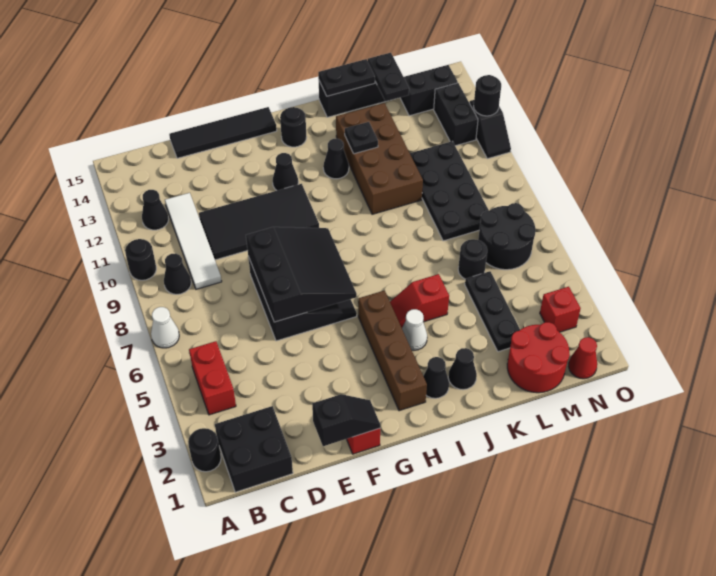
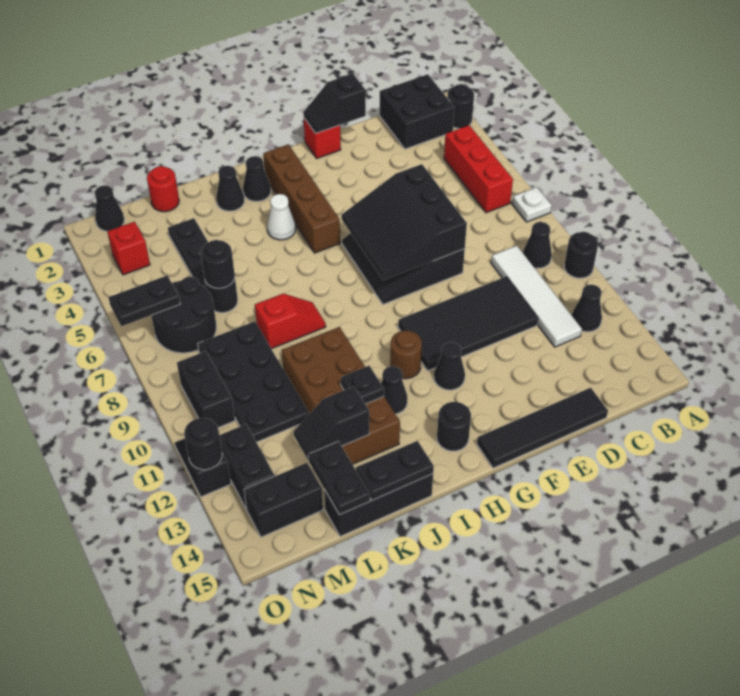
white cone A7 level 1 -> white plate A7 level 1
red brick B4:B5 level 1 -> red brick B4:B6 level 1
none -> brown round brick H11 level 1
red slope I5:J5 level 1 top J -> red slope J8:K8 level 1 top K
none -> black slope K13:L13 level 2 top K
red round brick L1:M2 level 1 -> red round brick L1 level 1
none -> black round brick L6 level 2
red cone N1 level 1 -> black cone N1 level 1
none -> black plate N6:O6 level 2
none -> black brick N9:N10 level 1

